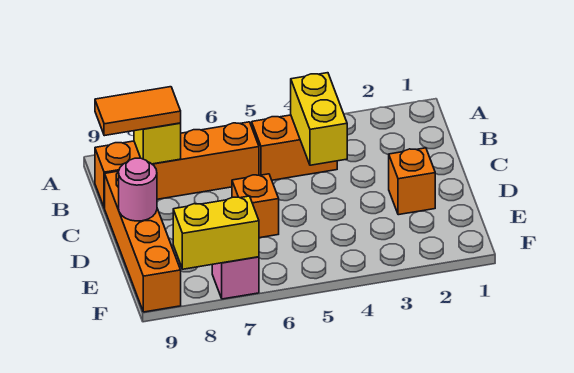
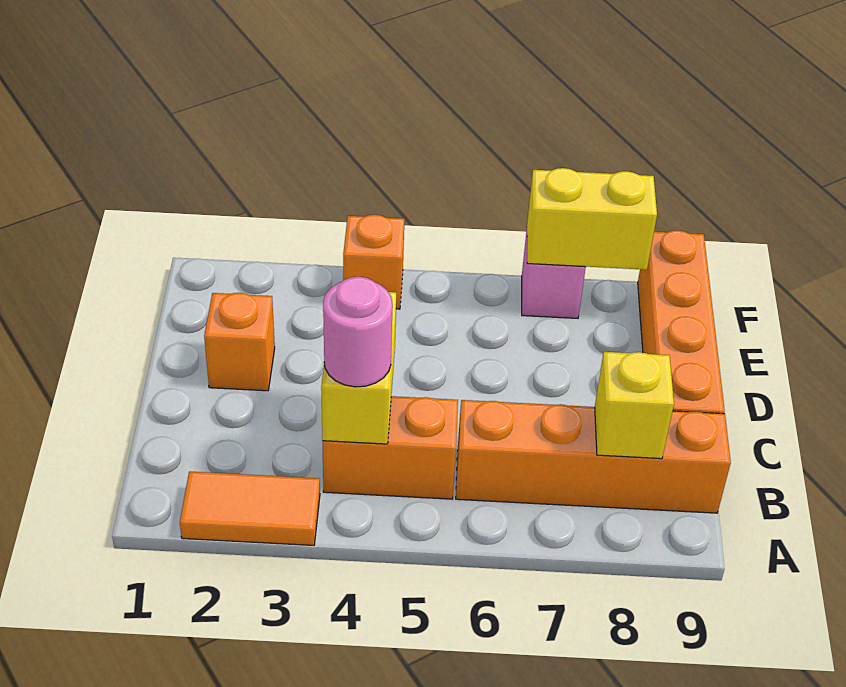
orange tile B8:B9 level 3 -> orange tile A2:A3 level 1
orange brick D6 level 1 -> orange brick F4 level 1
pink round brick D9 level 2 -> pink round brick B4 level 3

